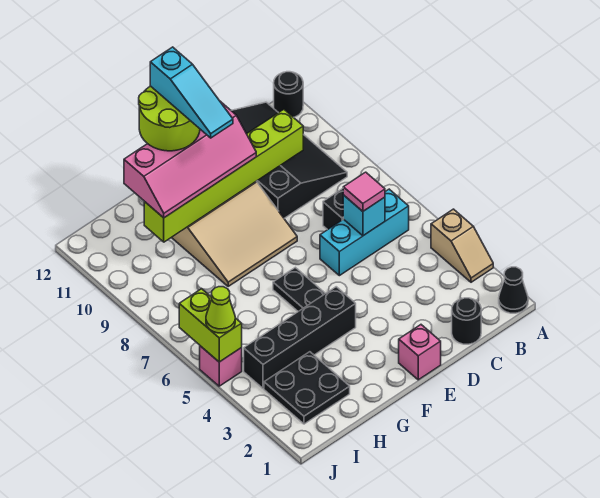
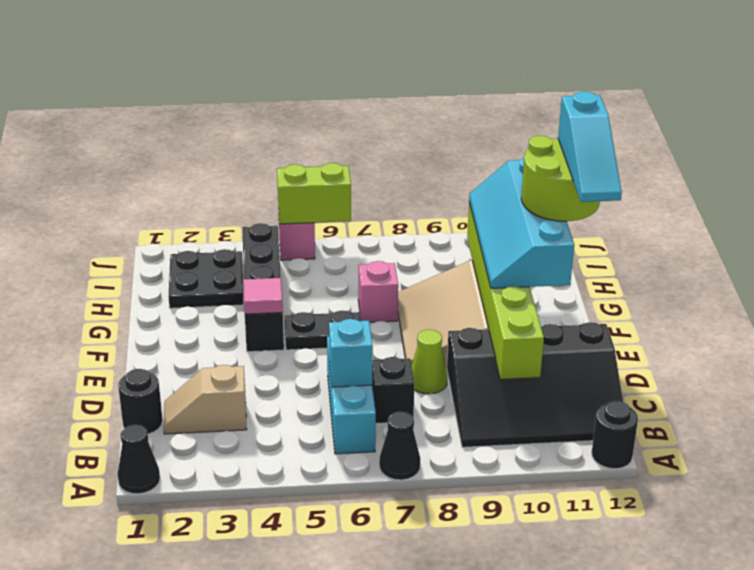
tan slope A3:A4 level 1 top 4 -> tan slope C2:C3 level 1 top 3
none -> black cone A7 level 1
pink tile C6 level 3 -> pink tile F4 level 2
pink brick E1 level 1 -> pink brick G7 level 1
pink slope E10:H11 level 3 top 11 -> cyan slope E10:H11 level 3 top 11
cyan slope F10:F12 level 5 top 12 -> cyan slope E12:G12 level 5 top G
lime cone J5 level 3 -> lime cone D8 level 1

